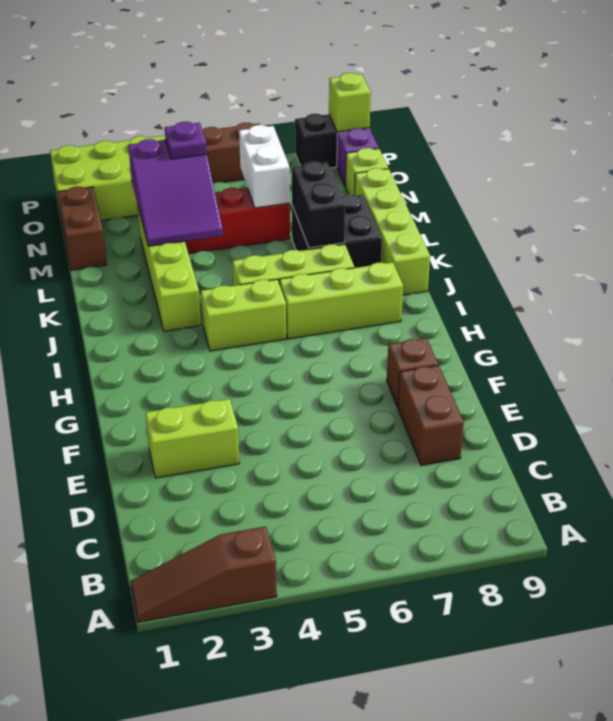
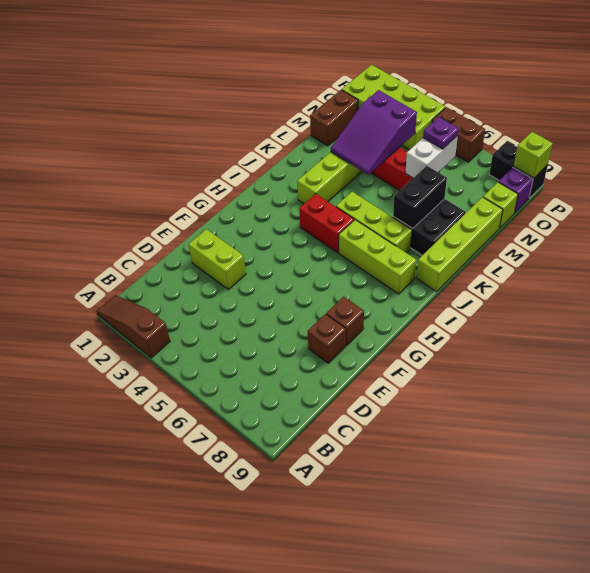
brown brick D8:E8 level 1 -> brown brick E8 level 1
lime brick I4:I5 level 1 -> red brick I4:I5 level 1
purple plate N4 level 3 -> purple plate N6 level 3

